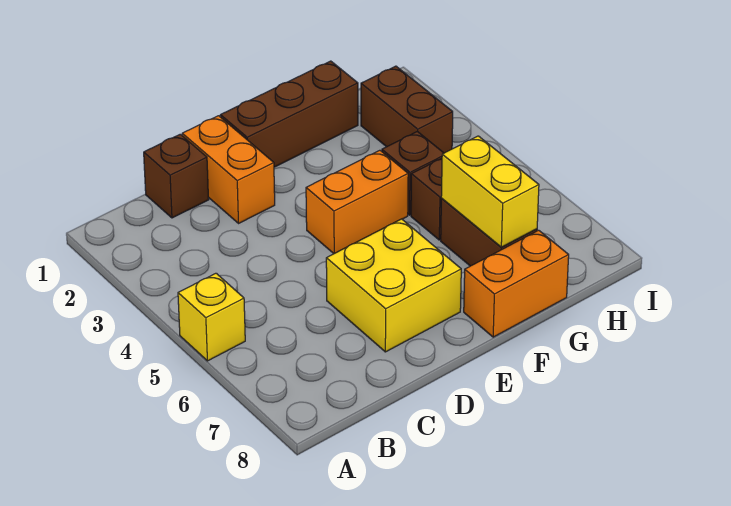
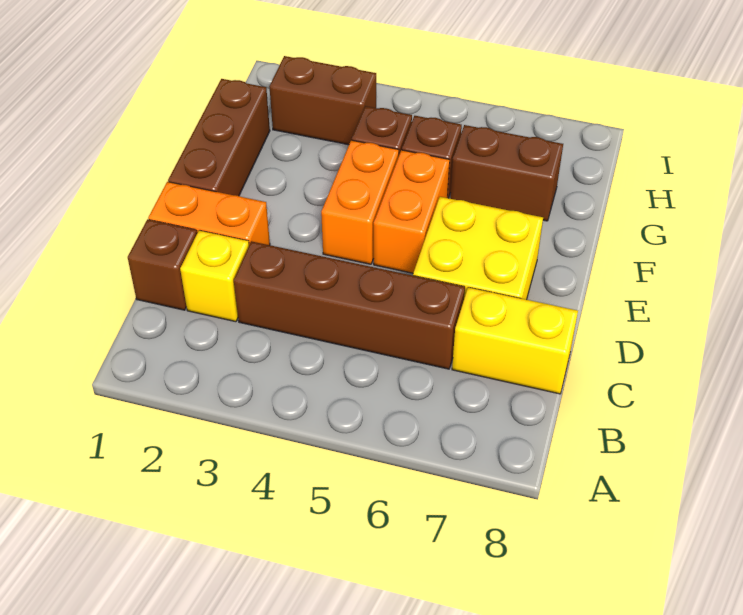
yellow brick A5 level 1 -> yellow brick C2 level 1
none -> brown brick C3:C6 level 1
orange brick F8:G8 level 1 -> orange brick E5:F5 level 1
yellow brick G6:G7 level 2 -> yellow brick C7:C8 level 1

